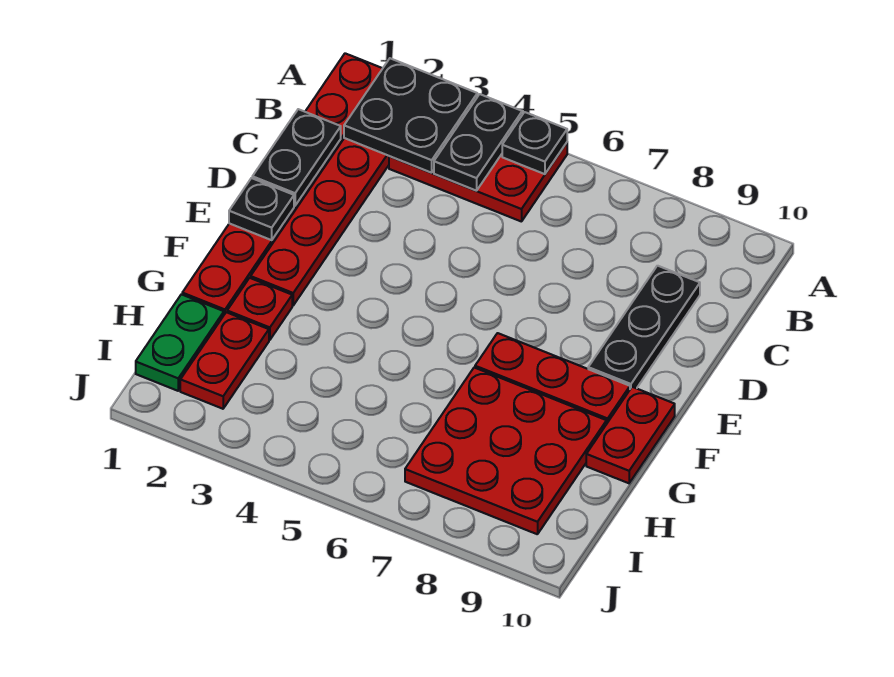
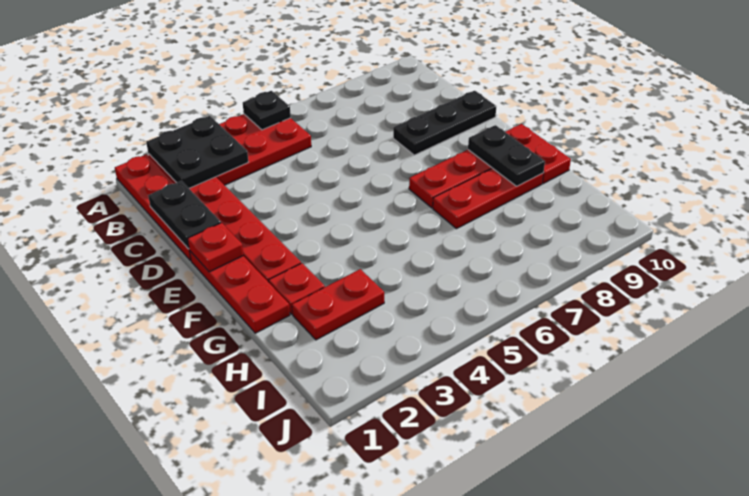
black plate A4:B4 level 2 -> black plate F9:G9 level 2
black plate C9:E9 level 1 -> black plate D8:D10 level 1
black plate E1 level 2 -> red plate E1 level 2
red plate G7:I9 level 1 -> red plate G7:G9 level 1
green plate H1:I1 level 1 -> none
red plate H2:I2 level 1 -> red plate H2:H3 level 1

